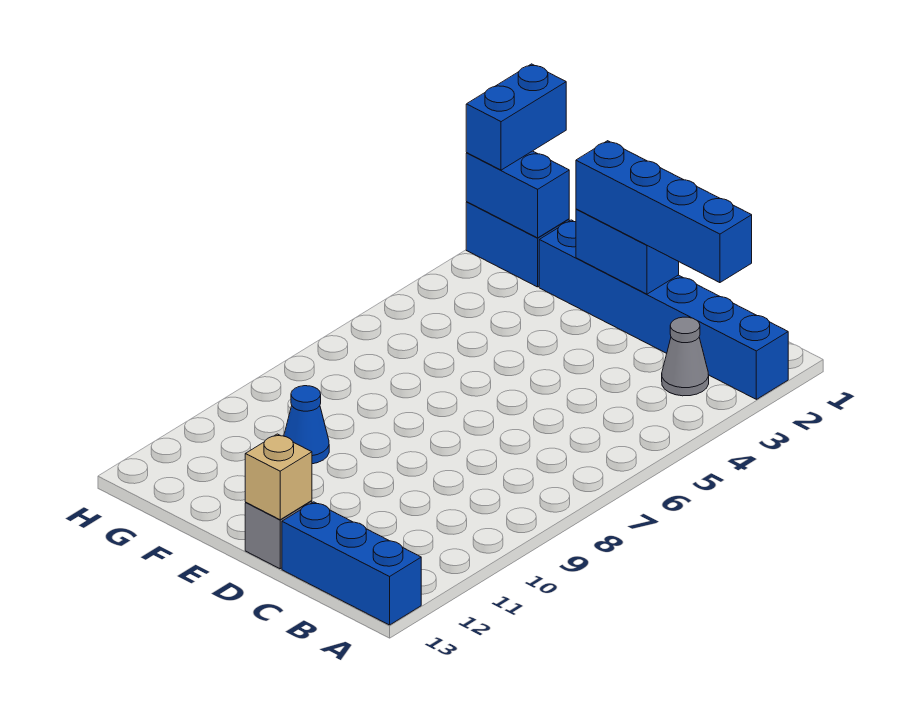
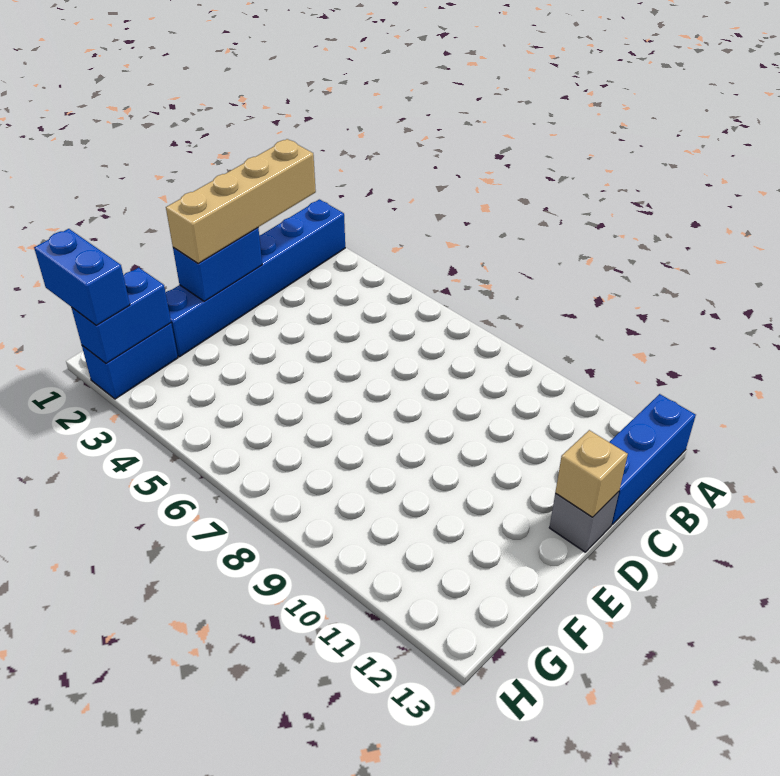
blue brick B2:E2 level 3 -> tan brick B2:E2 level 3
grey cone B3 level 1 -> none
blue cone F10 level 1 -> none

